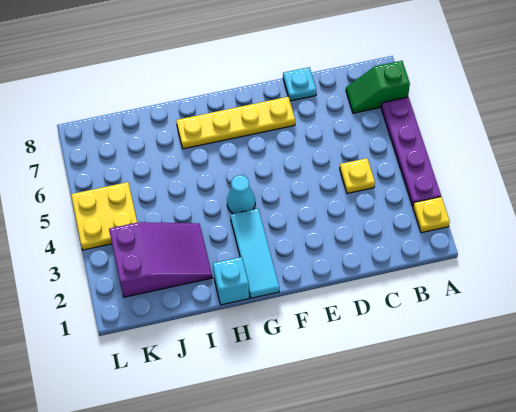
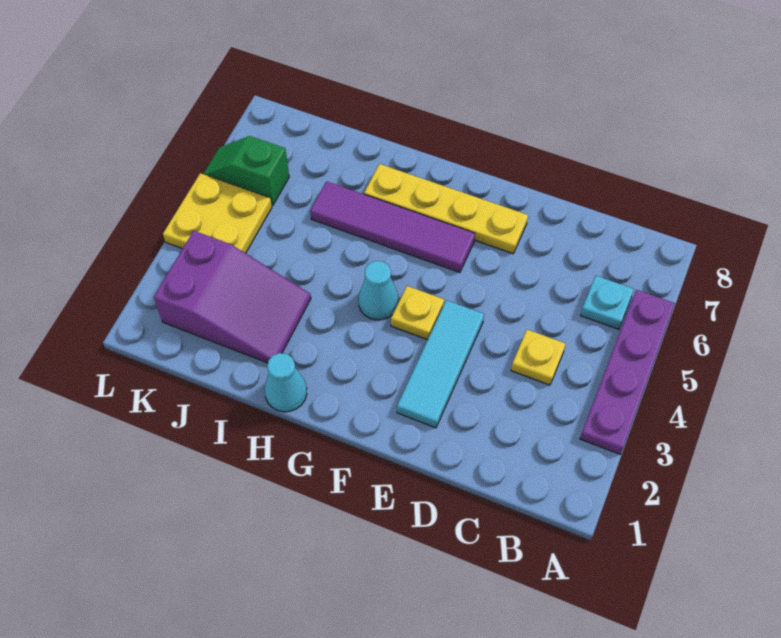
yellow plate A2 level 1 -> yellow plate F4 level 1
green slope A7:B7 level 1 top A -> green slope K6:L6 level 1 top K
cyan plate D8 level 1 -> cyan plate B6 level 1
none -> purple tile F6:I6 level 1
cyan tile G1:G3 level 1 -> cyan tile E2:E4 level 1
cyan brick H1 level 1 -> cyan cone H1 level 1

